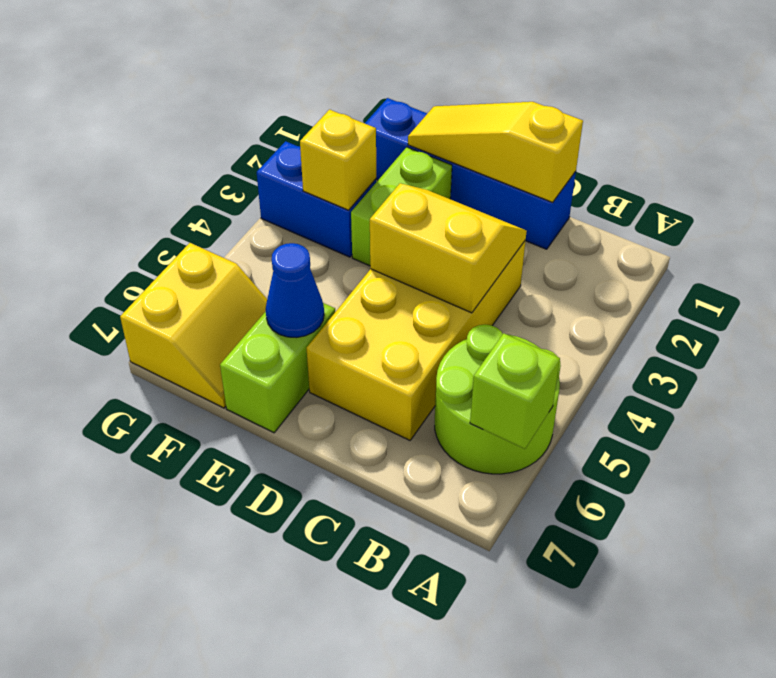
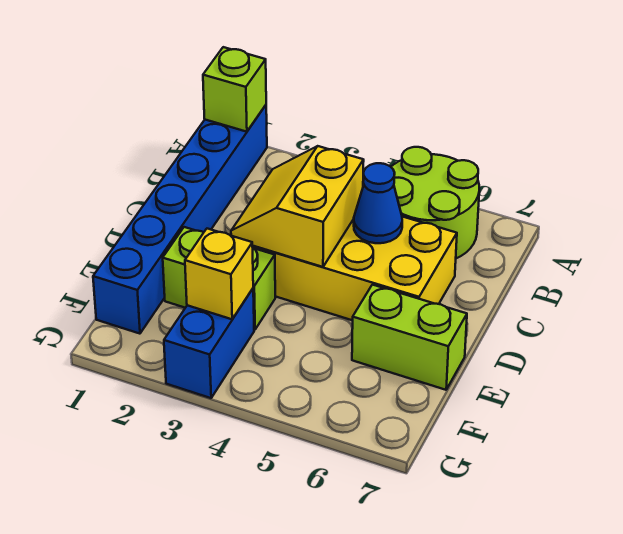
lime brick A6 level 2 -> lime brick A1 level 2
blue brick C1:F1 level 1 -> blue brick A1:F1 level 1
yellow slope C1:E1 level 2 top C -> none
blue cone E6 level 2 -> blue cone C5 level 2
yellow slope F6:G7 level 1 top G -> none

